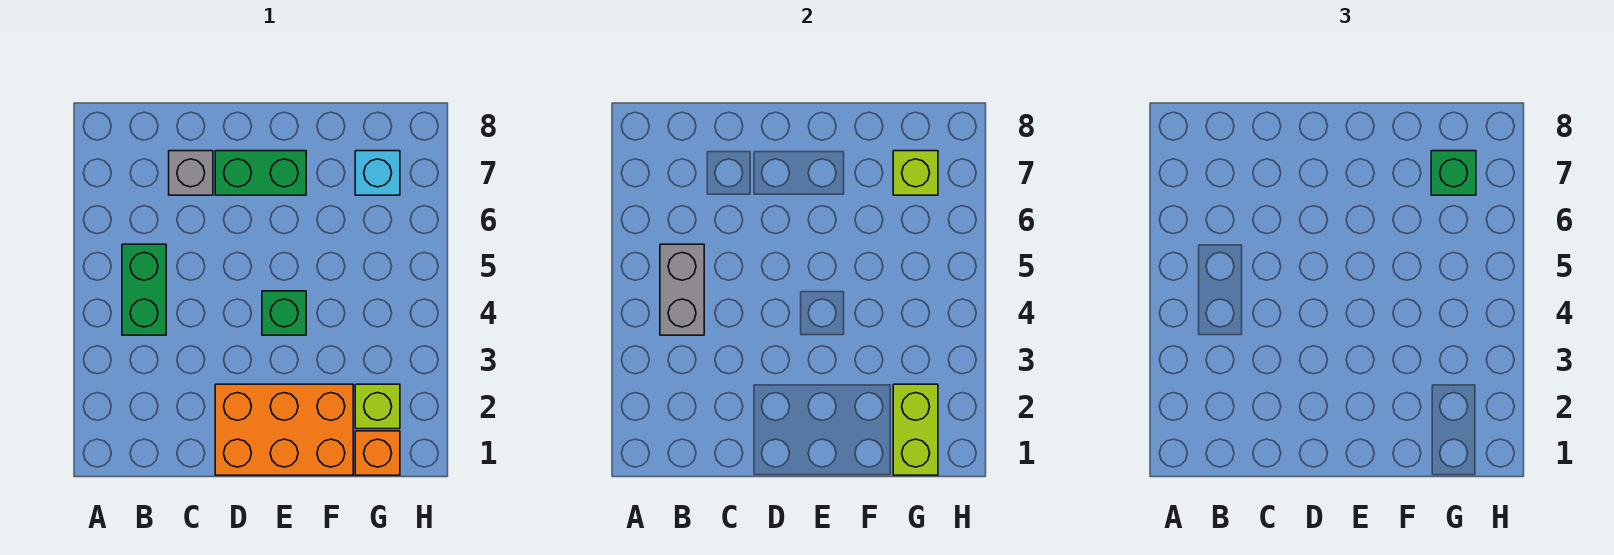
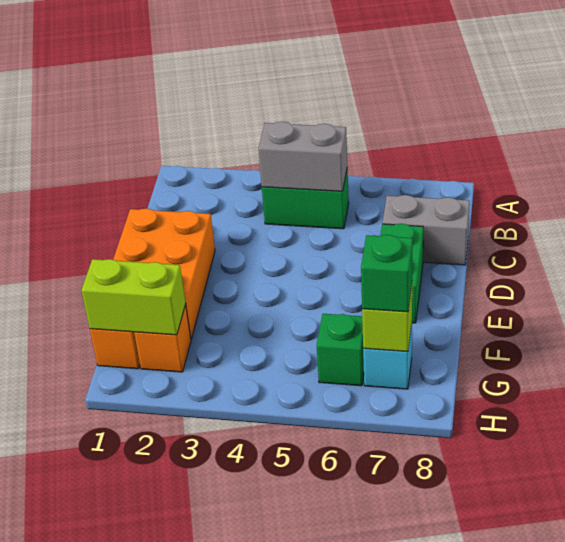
grey brick C7 level 1 -> grey brick C7:C8 level 1
green brick E4 level 1 -> green brick G6 level 1
lime brick G2 level 1 -> orange brick G2 level 1

